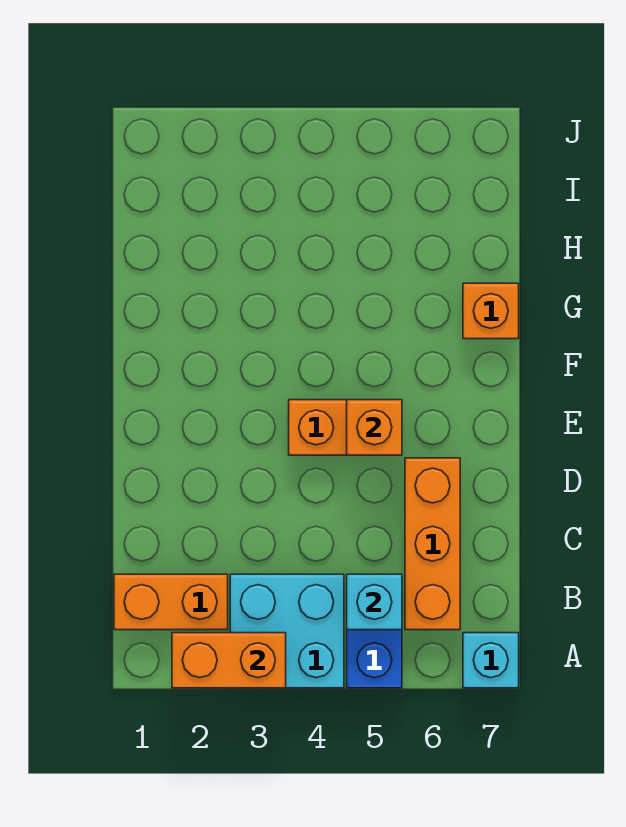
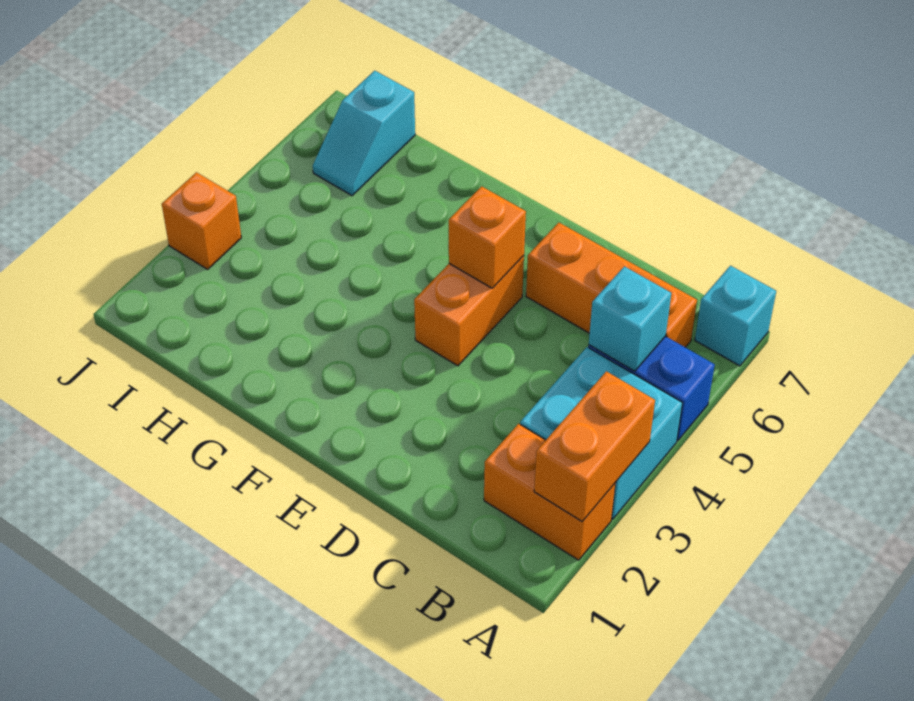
orange brick B1:B2 level 1 -> orange brick A2:B2 level 1
orange brick G7 level 1 -> orange brick J3 level 1
none -> cyan slope I6:I7 level 1 top 7

